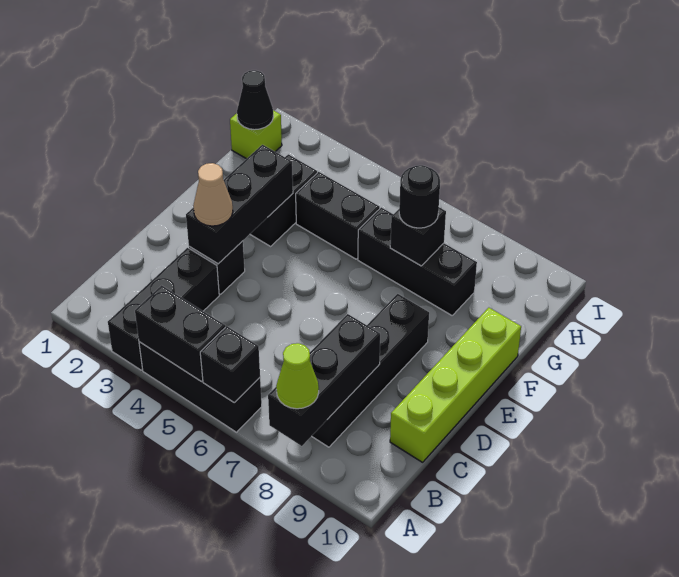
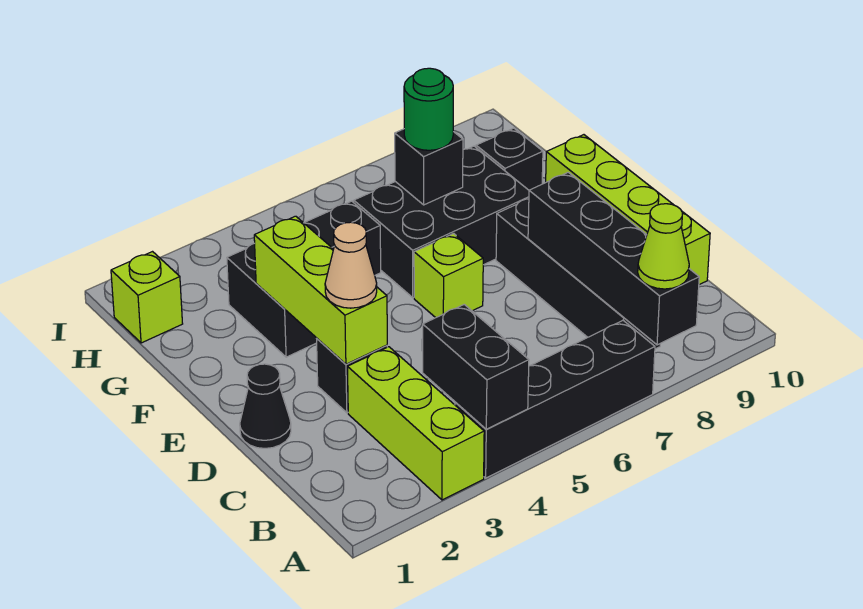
black brick A3:C3 level 1 -> lime brick A3:C3 level 1
black brick A4:A6 level 1 -> black brick A4:A7 level 1
black brick A4:A5 level 2 -> black brick A4:B4 level 2
black brick A6 level 2 -> black brick G9 level 1
black brick A8:C8 level 2 -> black brick A8:D8 level 2
black brick D3:F3 level 2 -> lime brick D3:F3 level 2
none -> lime brick E6 level 1
black brick G6:G8 level 1 -> black brick F6:G8 level 1
black round brick G7 level 3 -> green round brick G7 level 3
black cone H1 level 2 -> black cone D1 level 1

